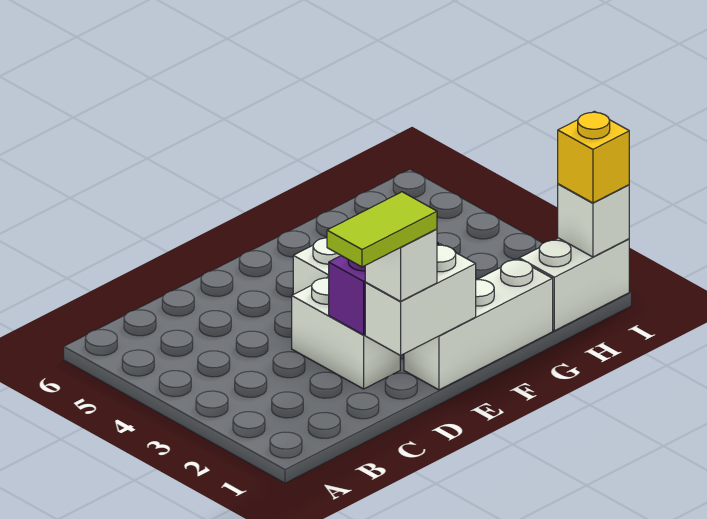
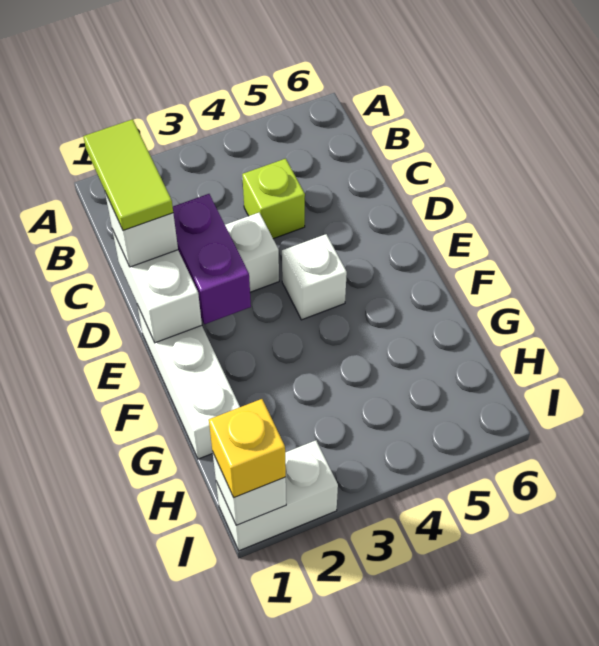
none -> lime brick C4 level 1
white brick H1:I1 level 1 -> white brick I1:I2 level 1

